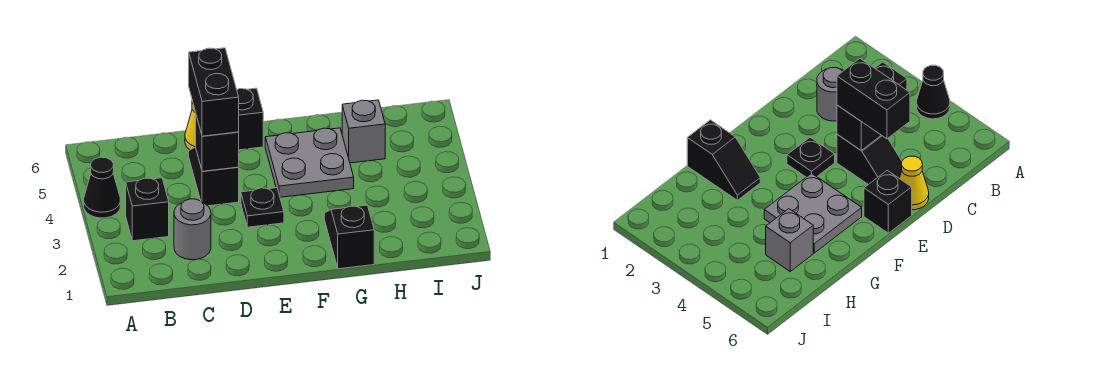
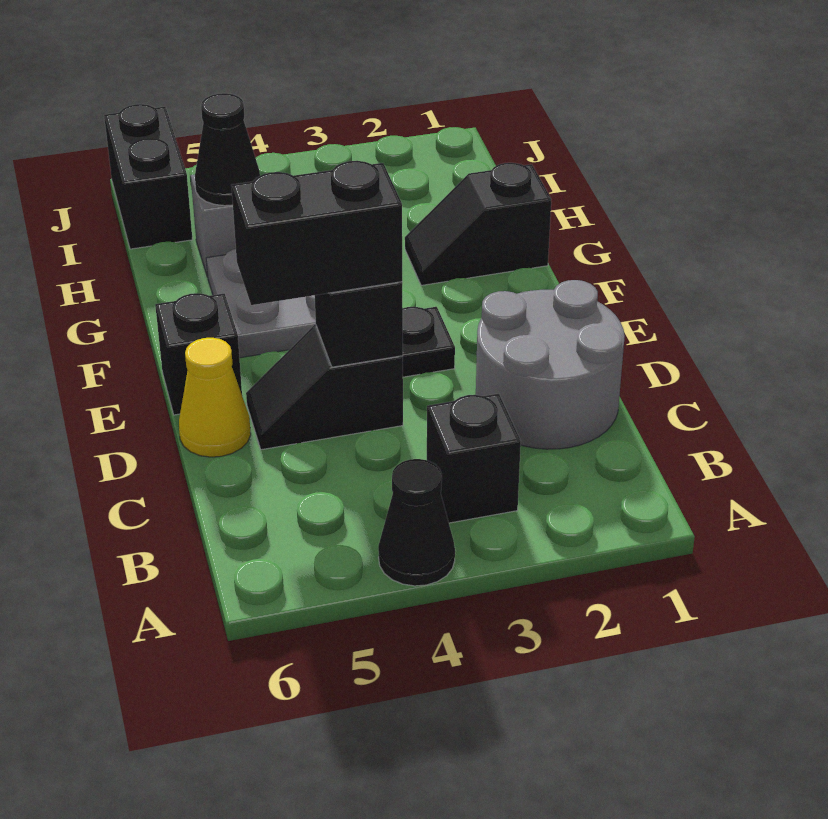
grey round brick C2 level 1 -> grey round brick C1:D2 level 1
none -> black cone H5 level 2
none -> black brick I6:J6 level 1

